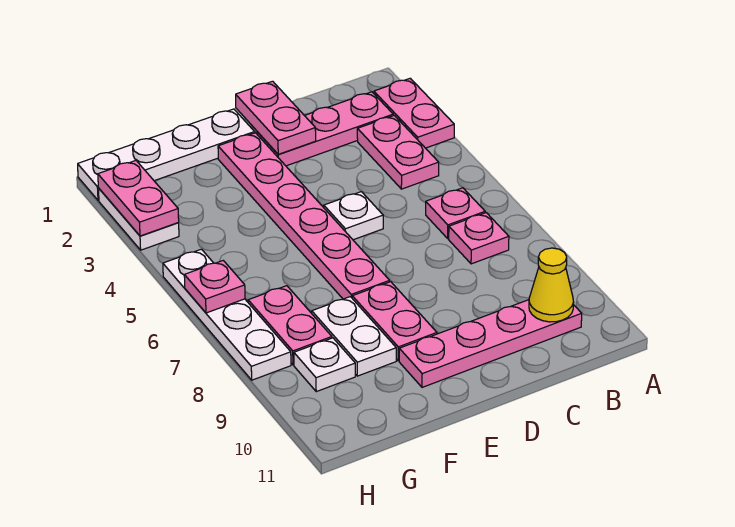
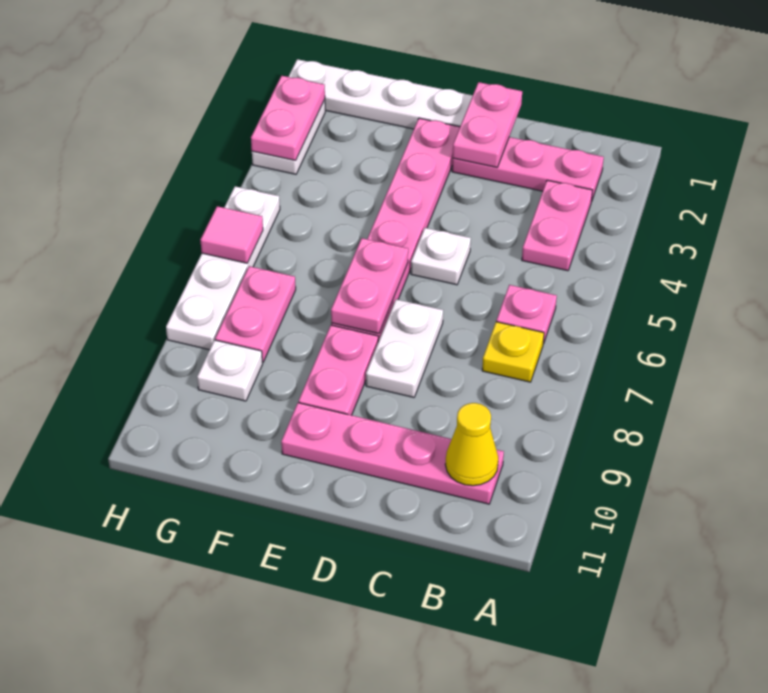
pink plate A2:A3 level 1 -> pink plate E6:E7 level 2
pink plate B7 level 1 -> yellow plate B7 level 1
white plate F8:F9 level 1 -> white plate D7:D8 level 1
pink plate H6 level 2 -> pink tile H6 level 2

